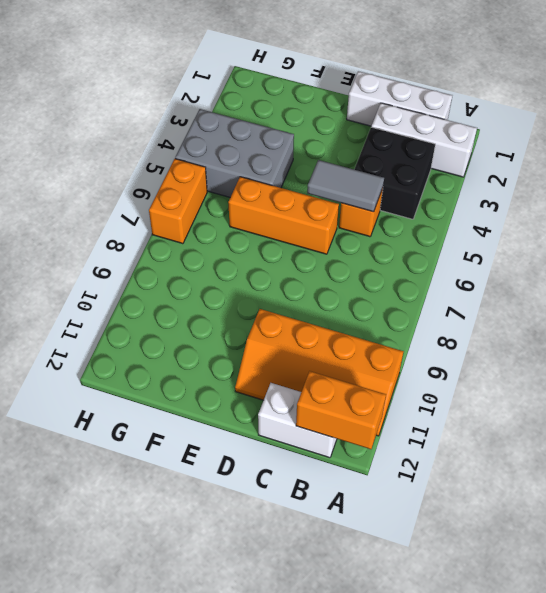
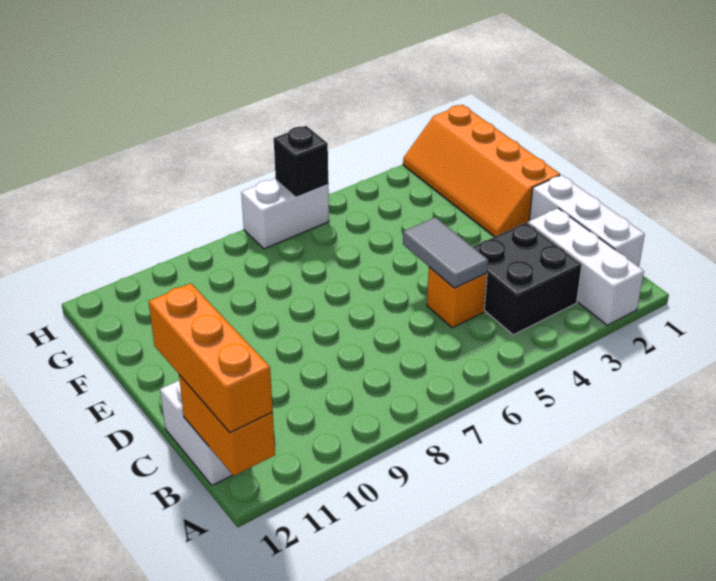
orange slope A10:D11 level 1 top 10 -> orange slope E1:H2 level 1 top 1
orange brick D6:F6 level 1 -> orange brick A12:C12 level 3
grey brick F4:H5 level 1 -> none
orange brick H6:H7 level 1 -> white brick H6:H7 level 1
none -> black brick H6 level 2

